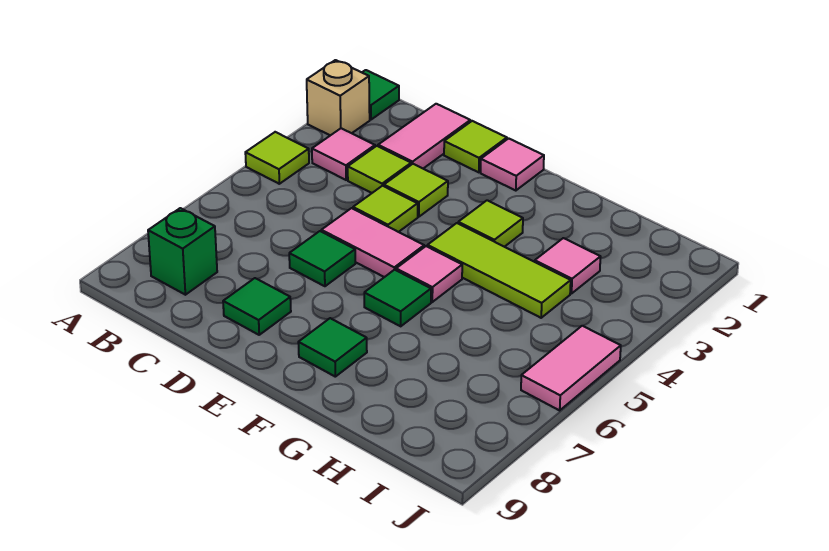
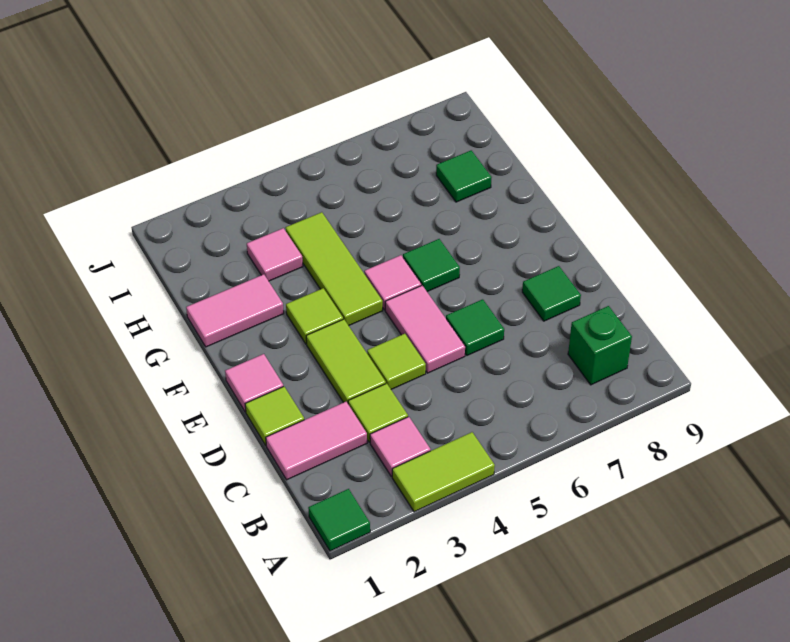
tan brick A2 level 1 -> none
lime tile A4 level 1 -> lime tile A3:A4 level 1
lime tile D3 level 1 -> lime tile D3:E3 level 1
green tile F8 level 1 -> green tile H8 level 1
pink tile J5:J6 level 1 -> pink tile G1:G2 level 1

